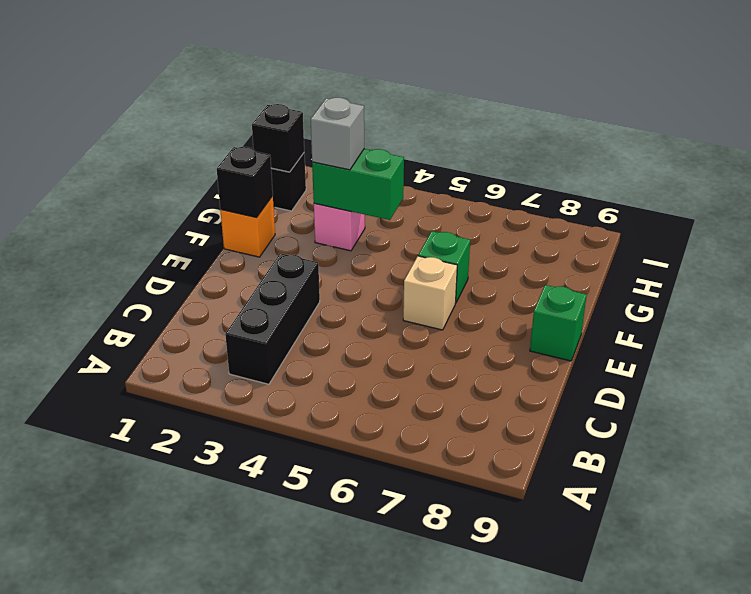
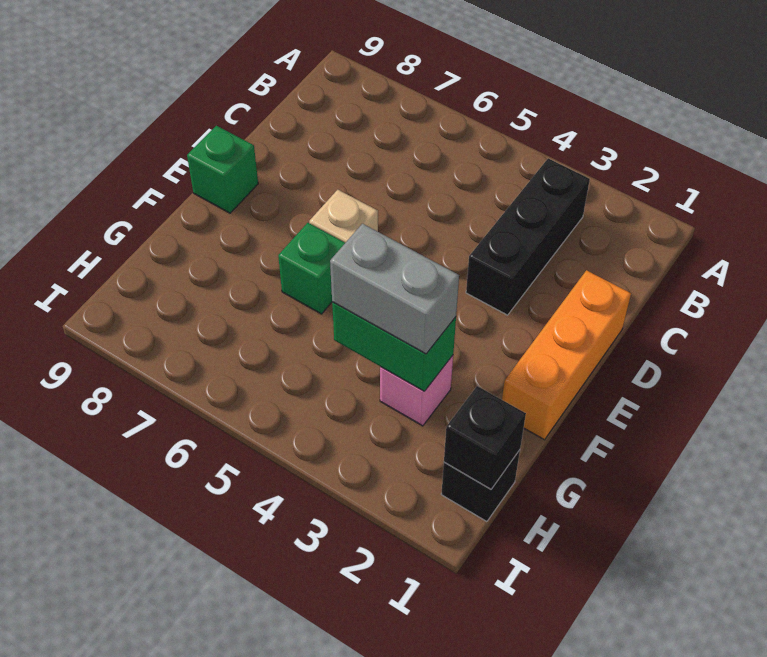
orange brick F1 level 1 -> orange brick D1:F1 level 1
black brick F1 level 2 -> none
grey brick G3 level 3 -> grey brick G3:G4 level 3

